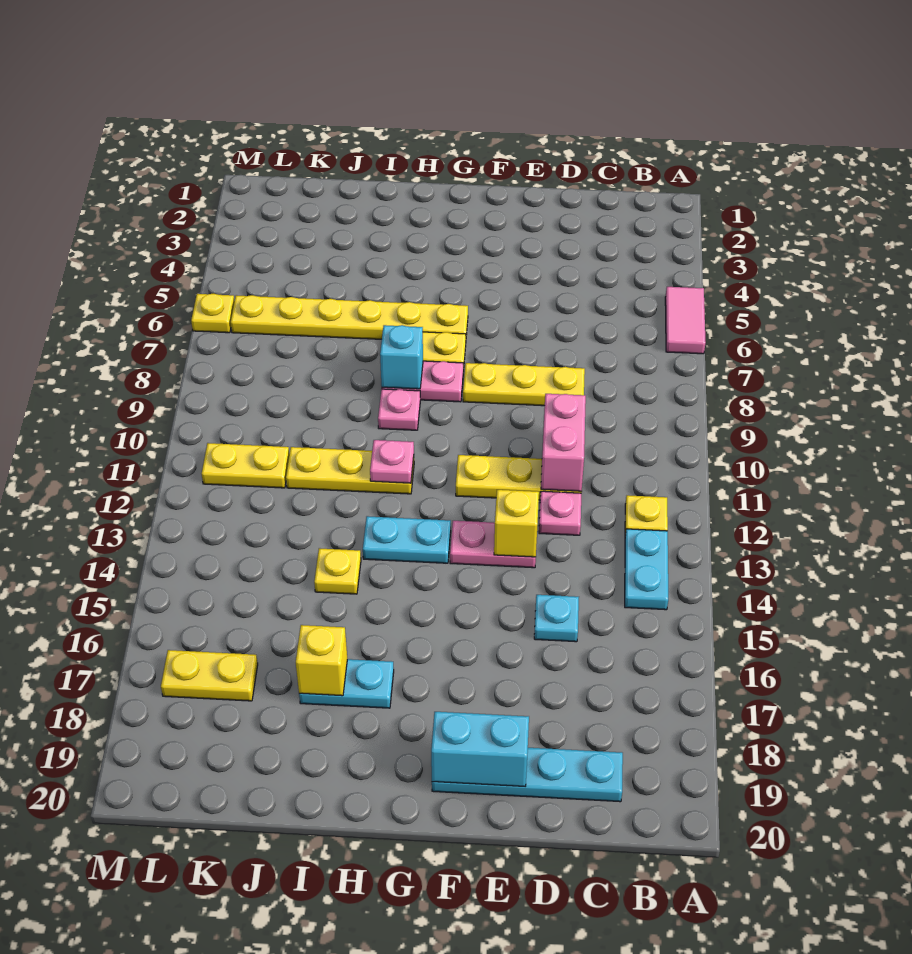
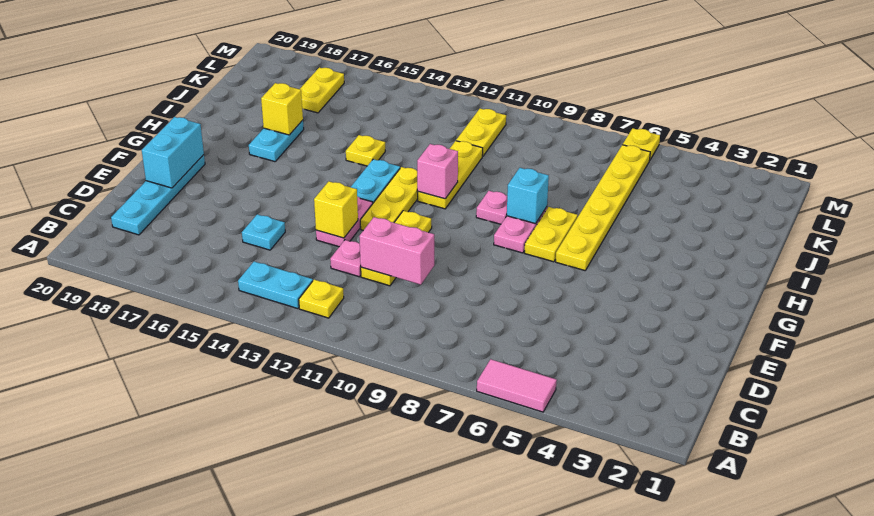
yellow plate D8:F8 level 1 -> yellow plate F12:H12 level 1
pink plate H11 level 2 -> pink brick H11 level 2

